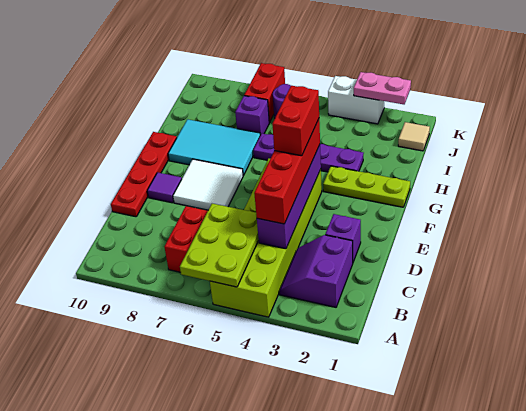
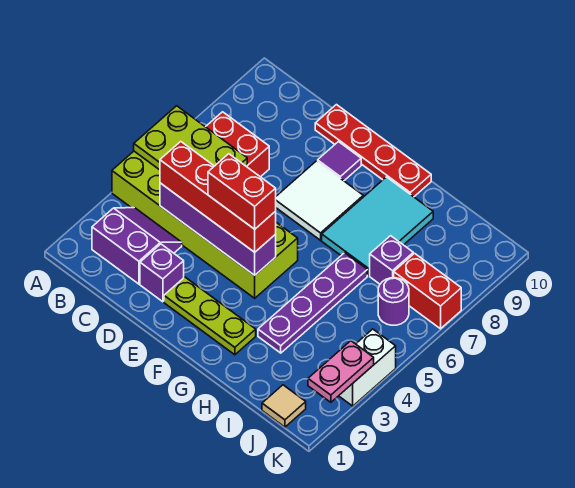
lime plate G1:G3 level 1 -> lime plate E2:G2 level 1

